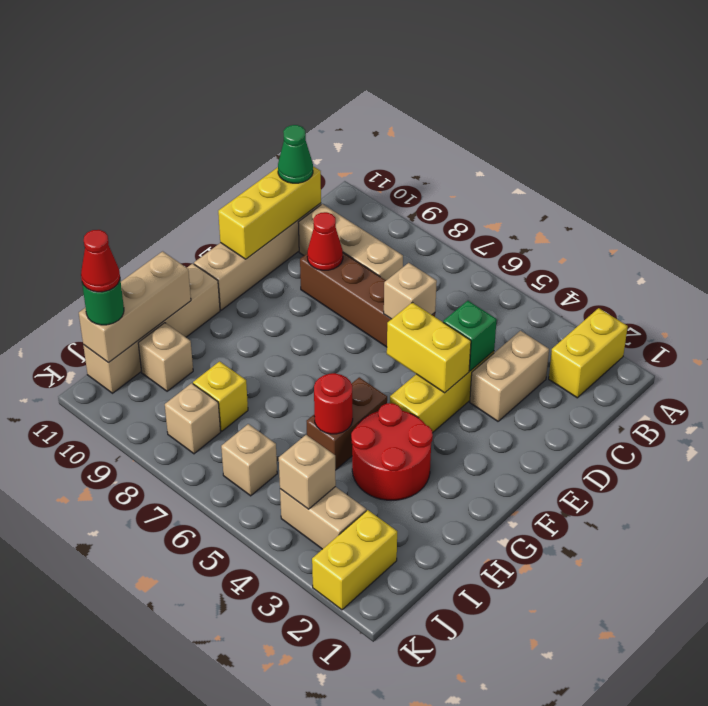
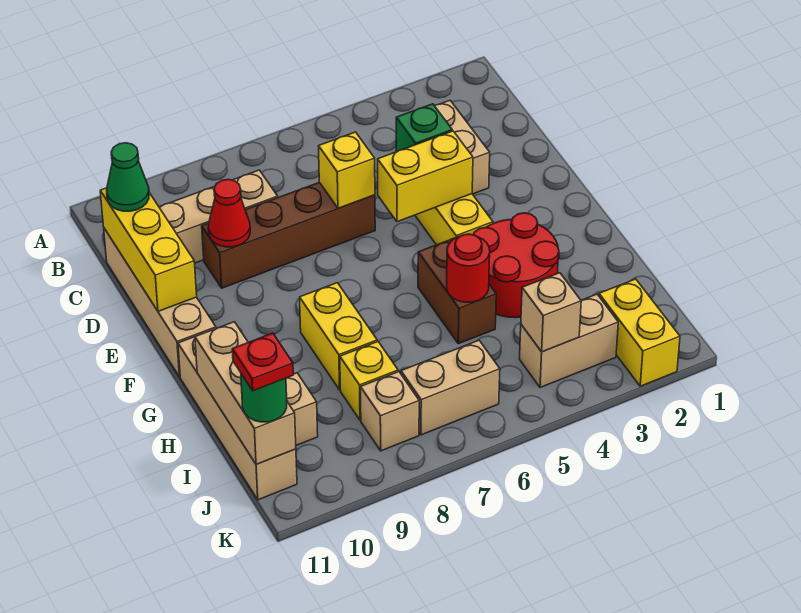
yellow brick A2:B2 level 1 -> yellow brick G8:H8 level 1
tan brick D6 level 2 -> yellow brick D6 level 2
tan brick J6 level 1 -> tan brick J6:J7 level 1
red cone J11 level 4 -> red plate J11 level 4

